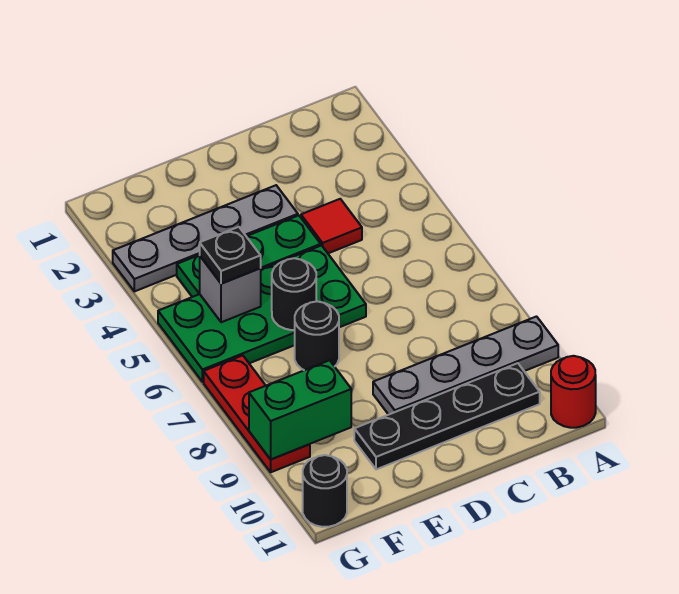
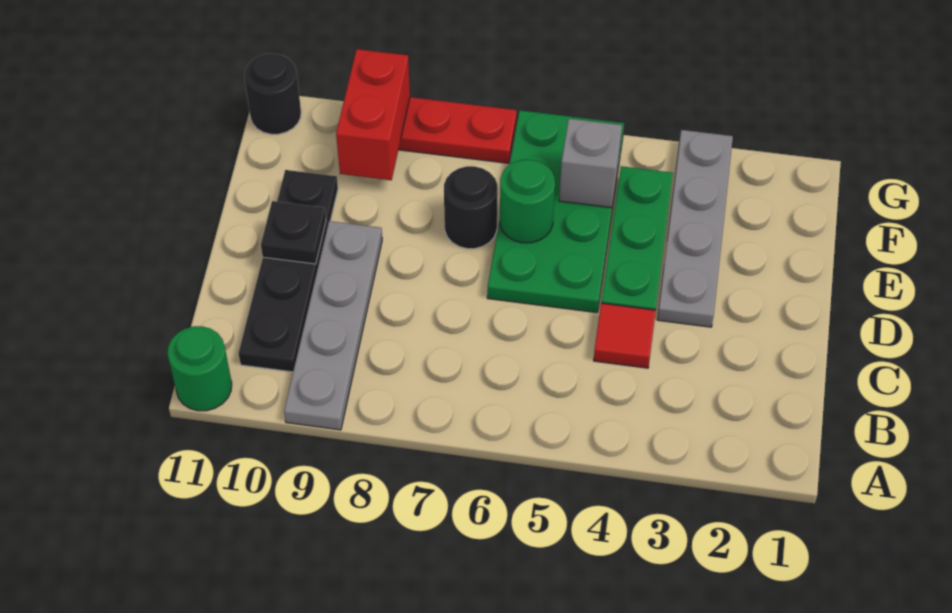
red round brick A11 level 1 -> green round brick A11 level 1
black round brick E6 level 2 -> green round brick E6 level 2
black plate F5 level 3 -> black plate D10 level 2
green brick F9:G9 level 2 -> red brick F9:G9 level 2

